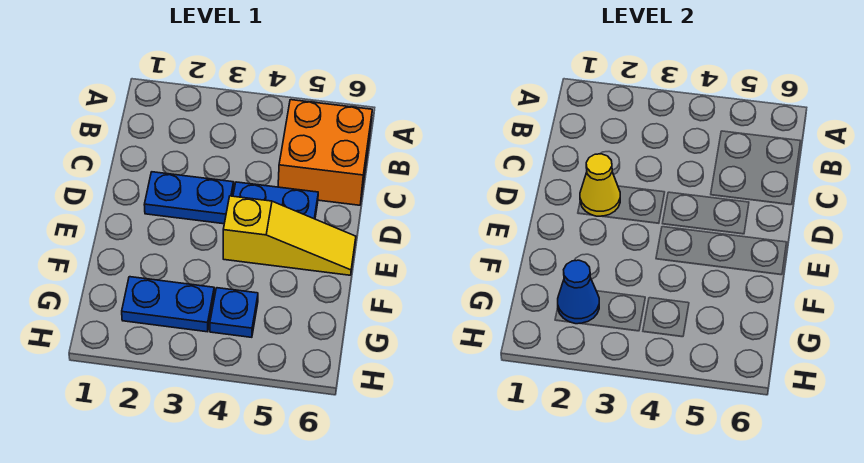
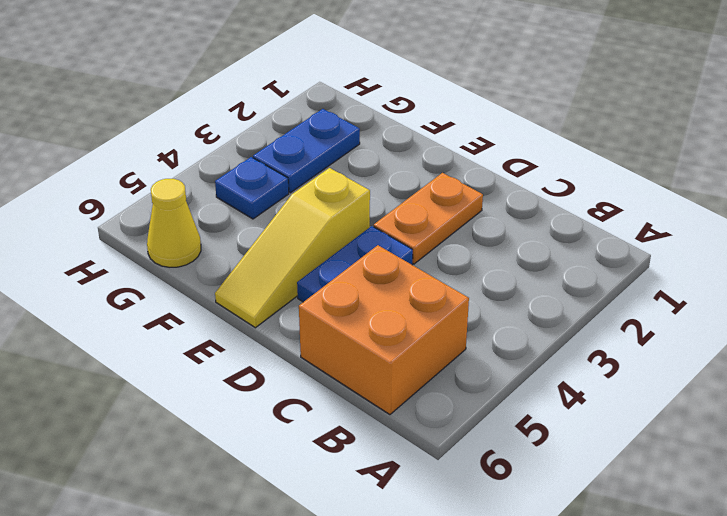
blue plate D2:D3 level 1 -> orange plate D2:D3 level 1
yellow cone D2 level 2 -> yellow cone G6 level 1
blue cone G2 level 2 -> none

